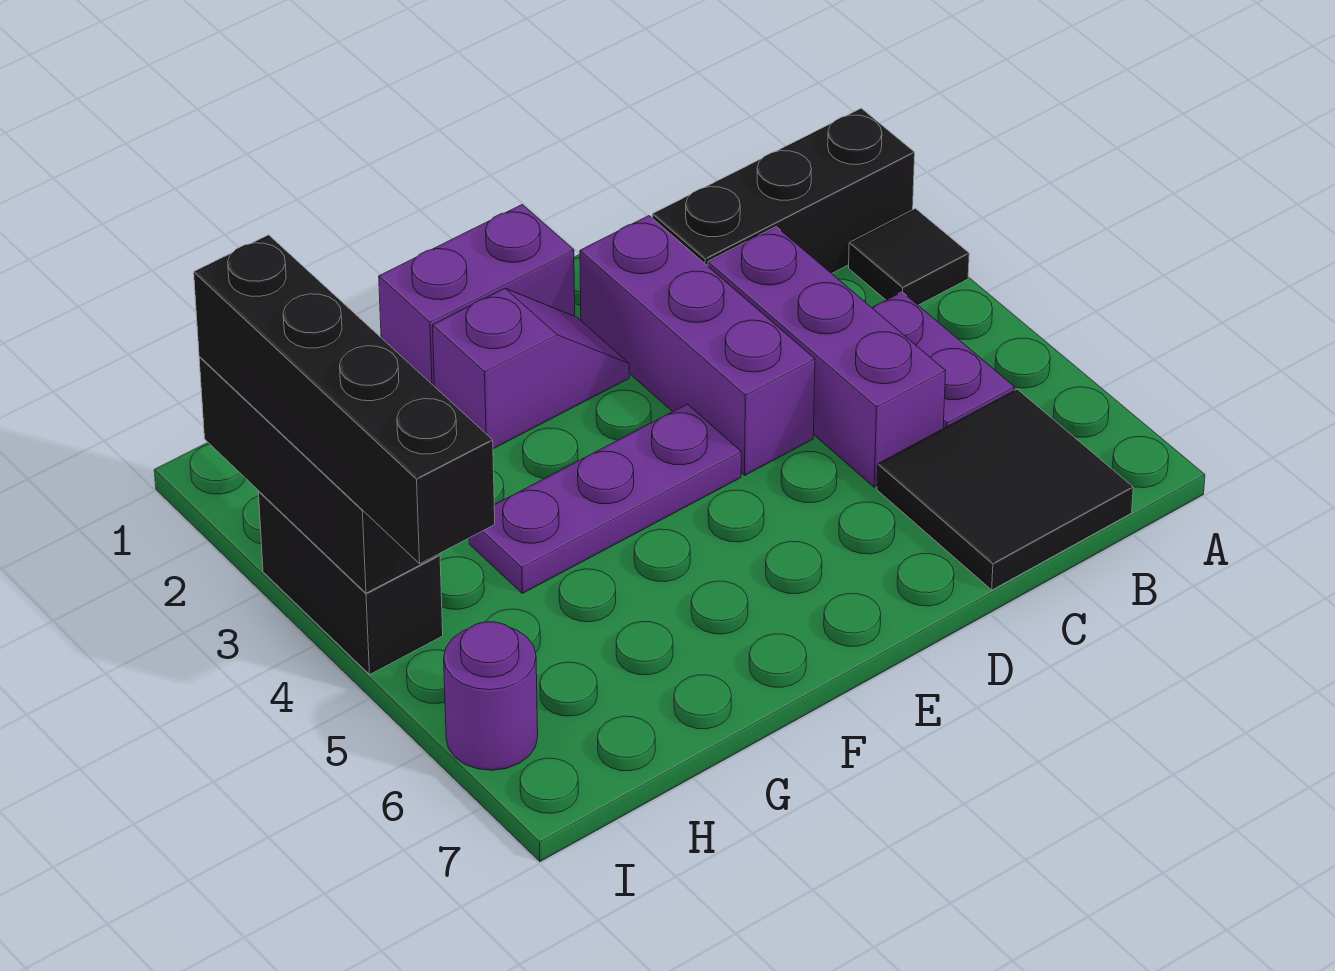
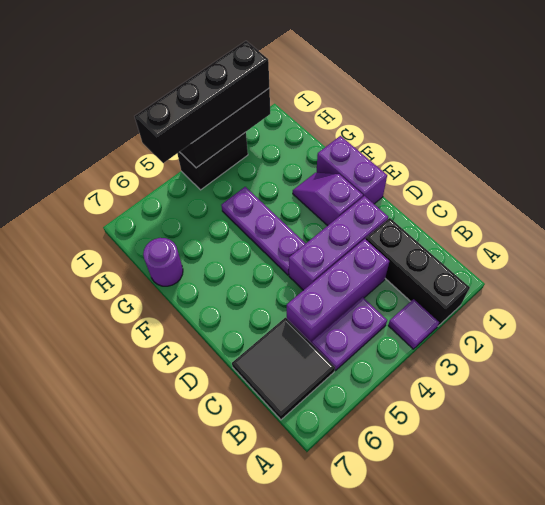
black tile A3 level 1 -> purple tile A3 level 1
purple slope E2:F2 level 1 top F -> purple slope E2:F2 level 1 top E
purple round brick I6 level 1 -> purple round brick G7 level 1

